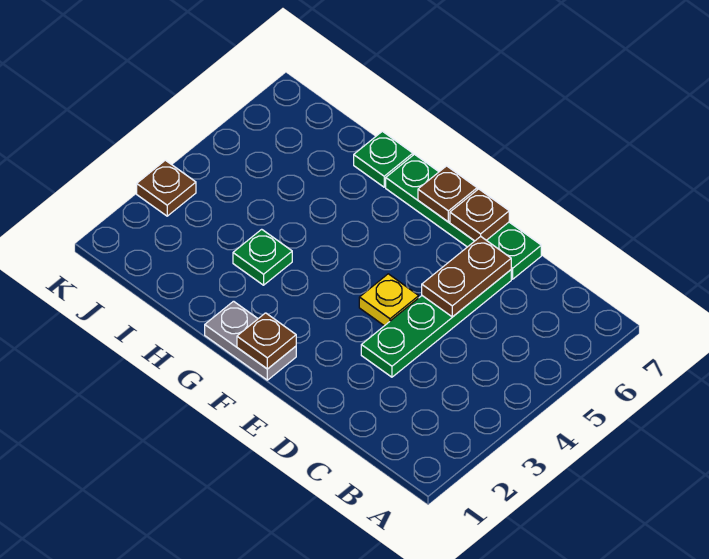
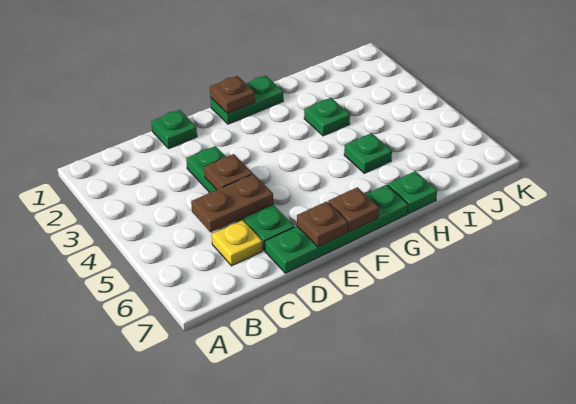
none -> green plate D1 level 1
brown plate D5:D6 level 2 -> brown plate C5:D5 level 2
yellow plate E4 level 1 -> yellow plate C6 level 1
grey plate F1:G1 level 1 -> green plate F1:G1 level 1
none -> green plate H5 level 1
brown plate K3 level 1 -> brown plate D4 level 2

